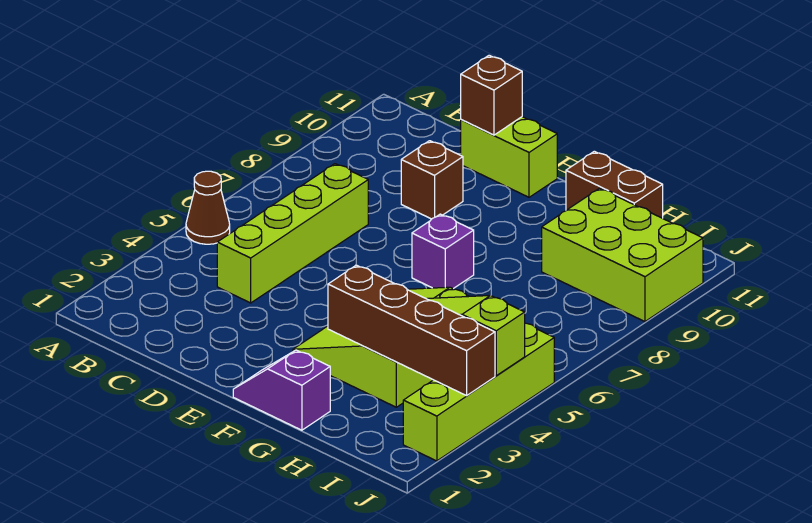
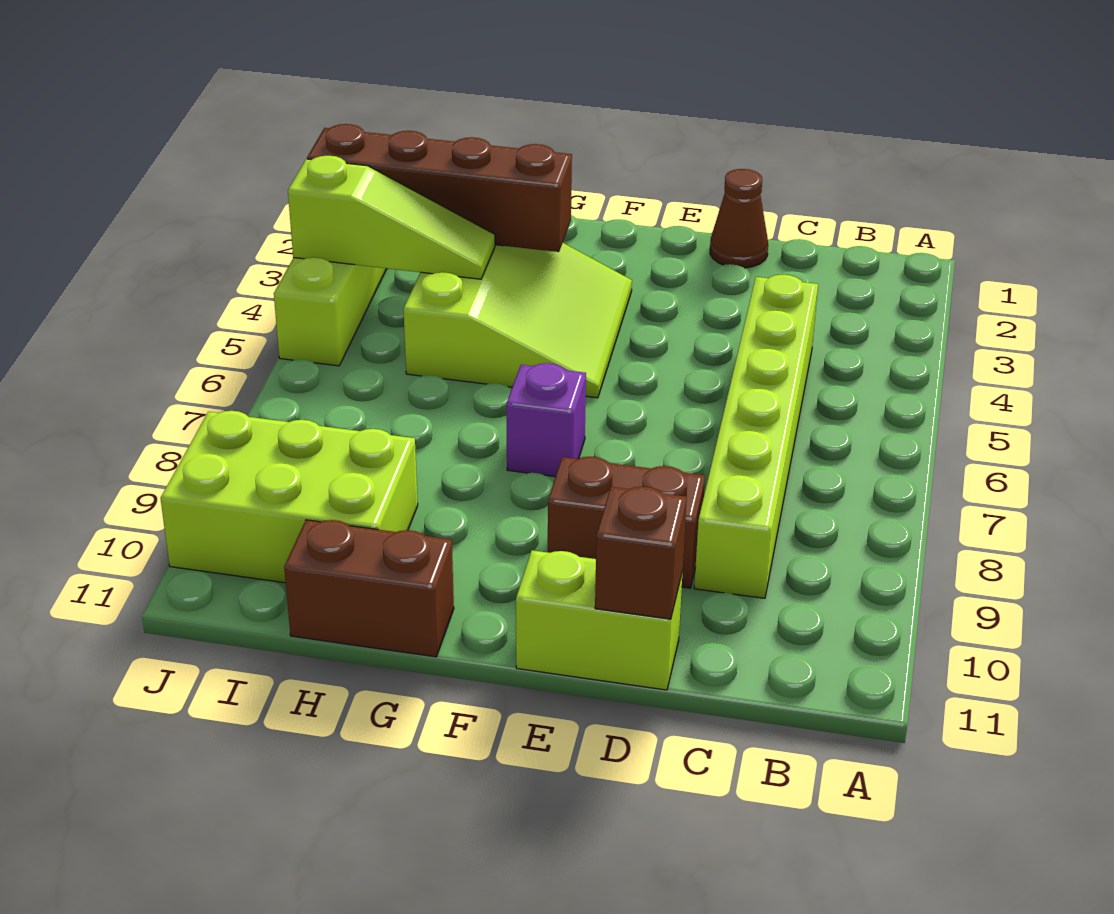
brown cone A5 level 1 -> brown cone D1 level 1
lime brick C4:C7 level 1 -> lime brick C4:C9 level 1
brown brick D9 level 1 -> brown brick D9:E9 level 1
purple slope F1:G1 level 1 top G -> none

